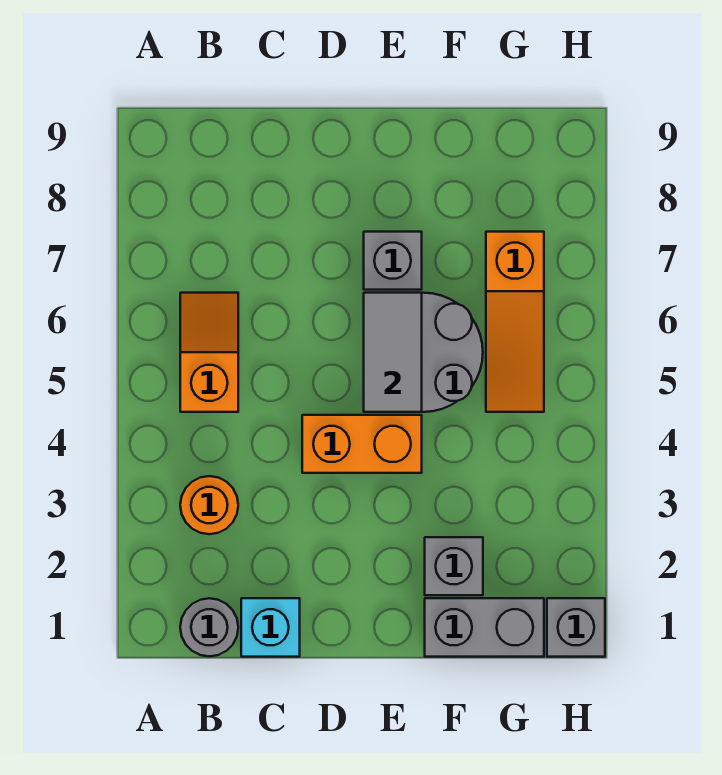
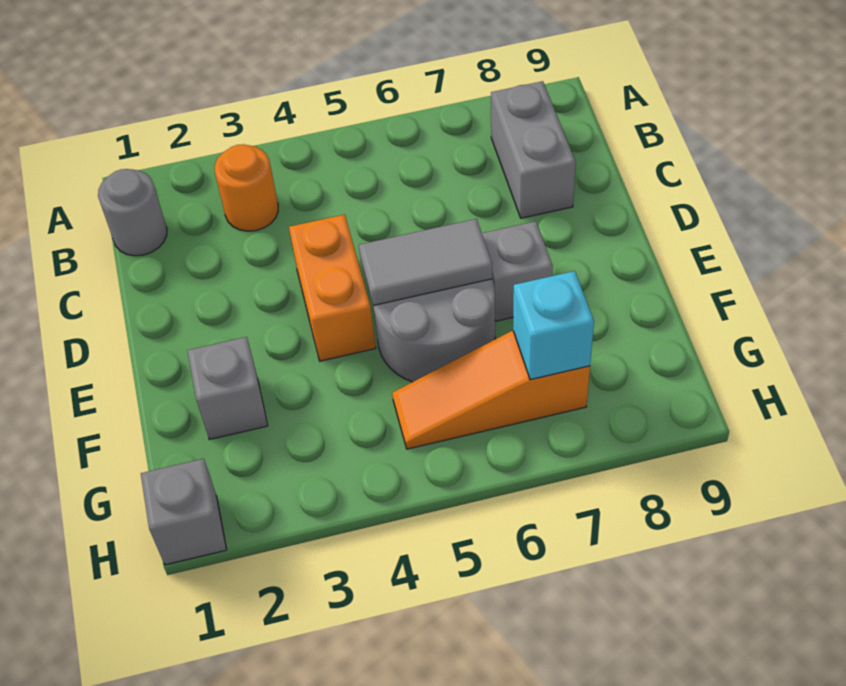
orange slope B5:B6 level 1 top 5 -> none
cyan brick C1 level 1 -> cyan brick G7 level 2
grey brick F1:G1 level 1 -> grey brick B8:C8 level 1

